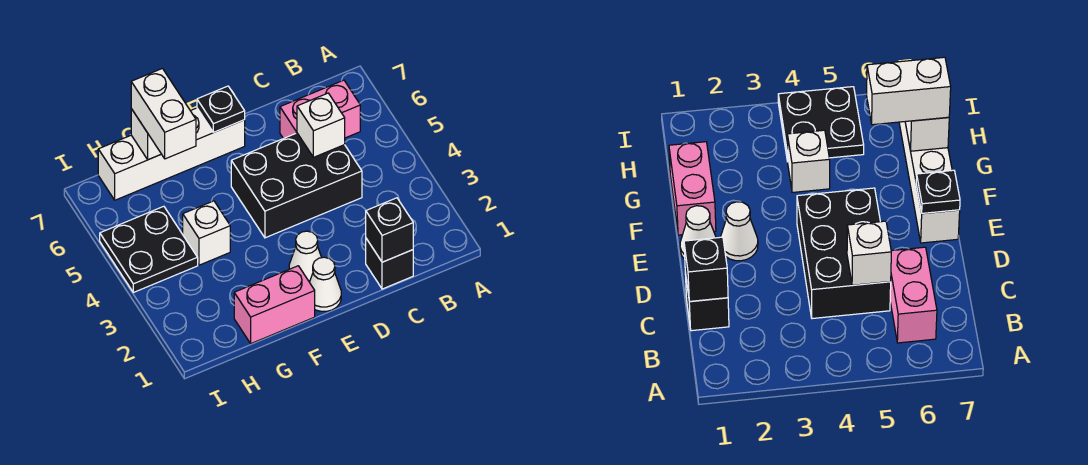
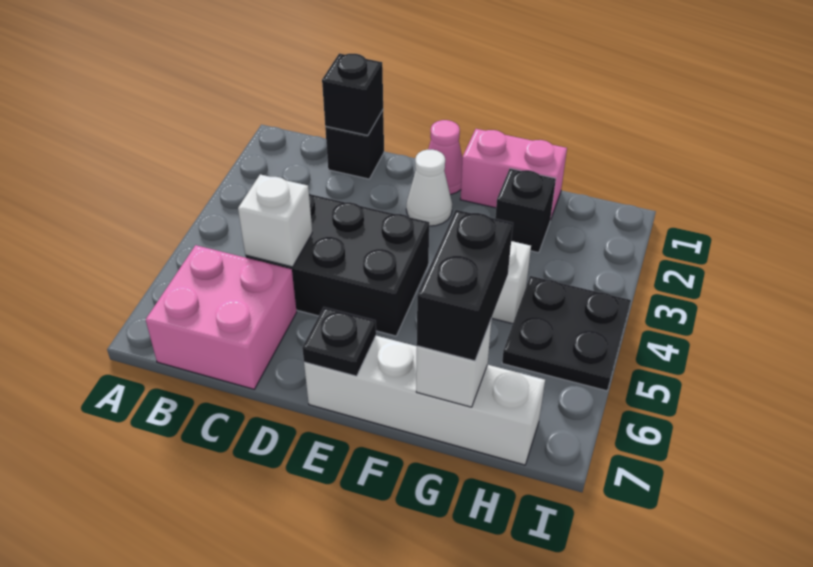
pink brick B6:C6 level 1 -> pink brick B6:C7 level 1
white cone E1 level 1 -> pink cone E1 level 1
none -> black brick G2 level 1
white brick G6:G7 level 3 -> black brick G6:G7 level 3

